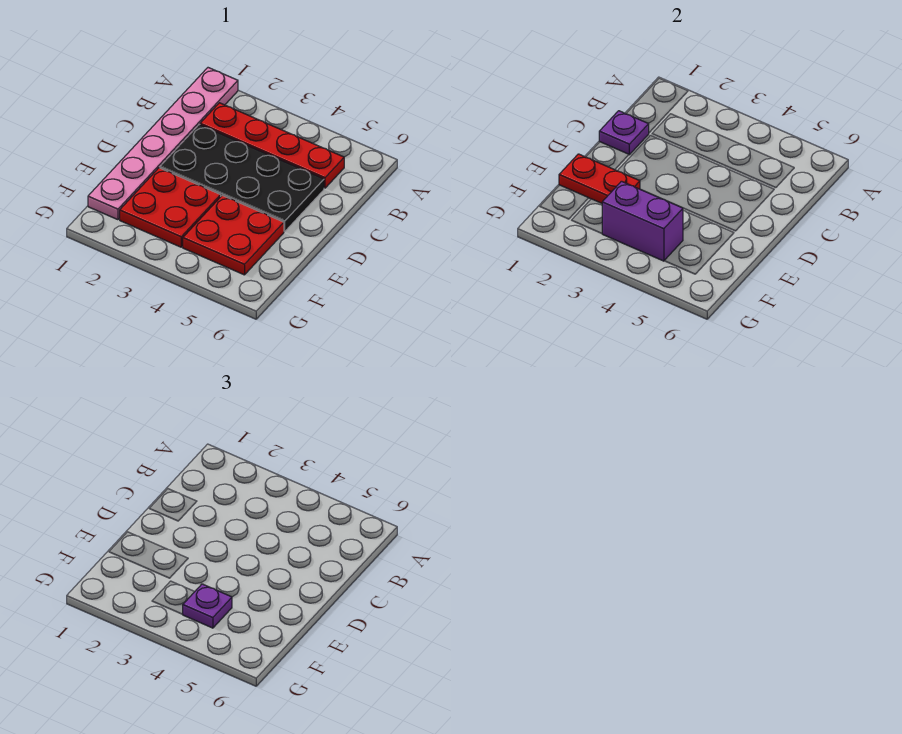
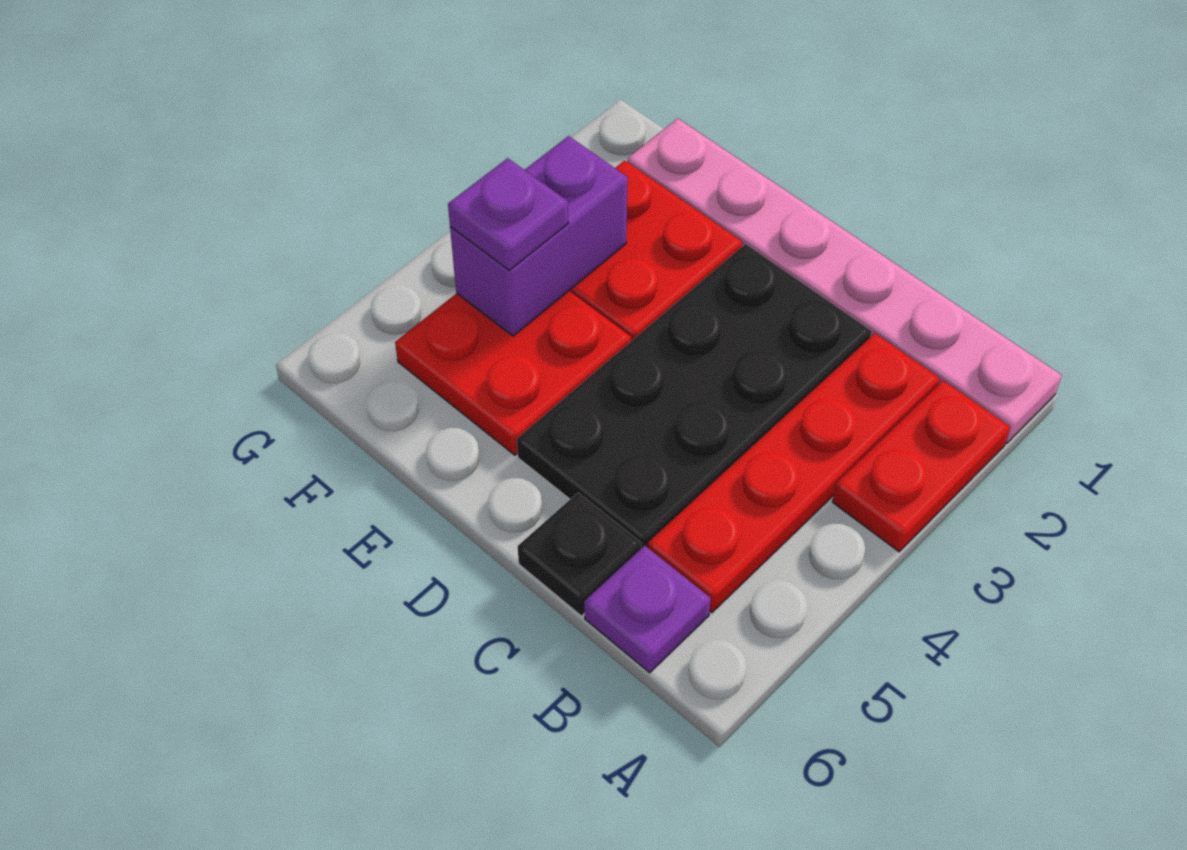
purple plate C1 level 2 -> purple plate B6 level 1
none -> black plate C6 level 1
red plate E1:E2 level 2 -> red plate A2:A3 level 1

